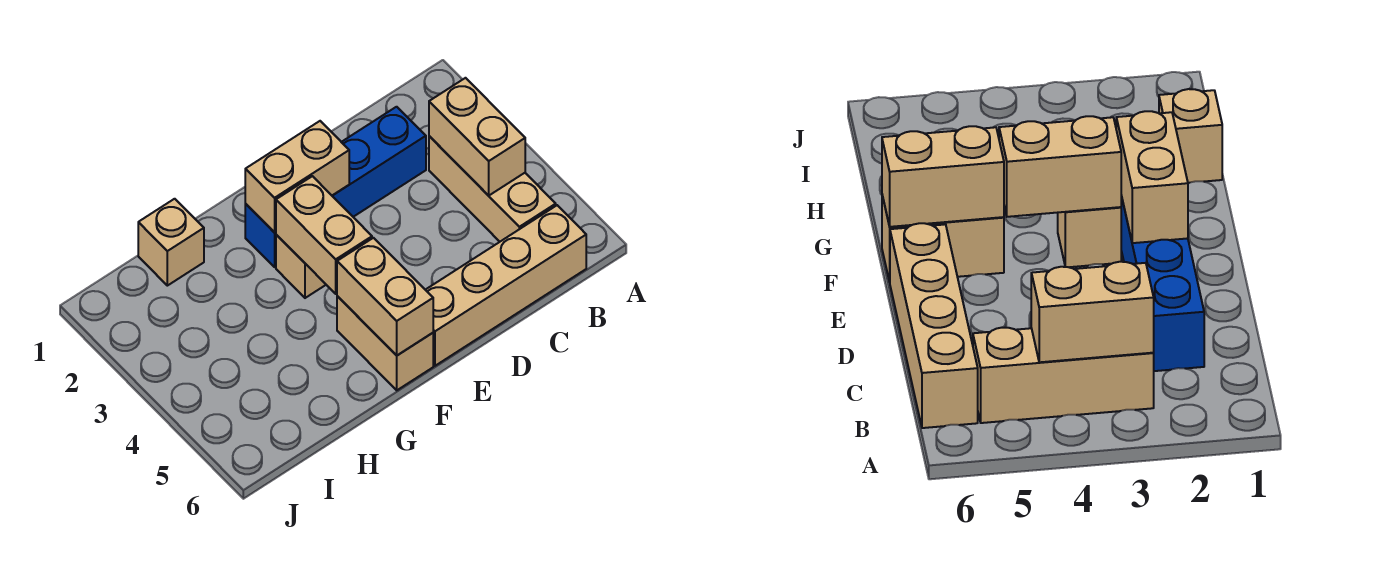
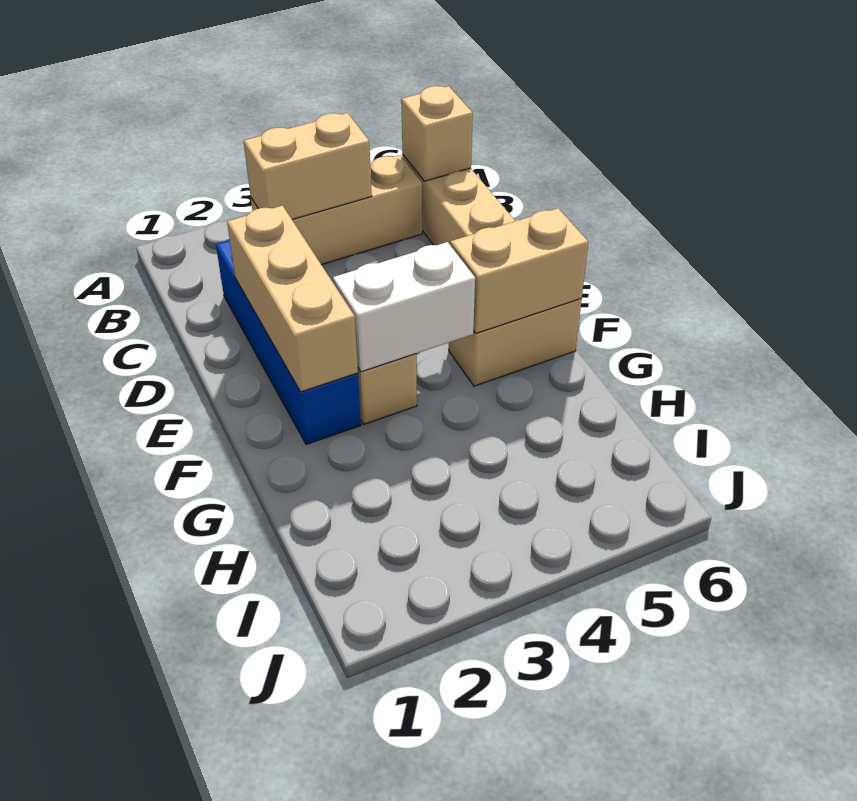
tan brick E2:F2 level 2 -> tan brick D2:F2 level 2
tan brick F3:F4 level 2 -> white brick F3:F4 level 2
tan brick H1 level 1 -> tan brick B6 level 2

